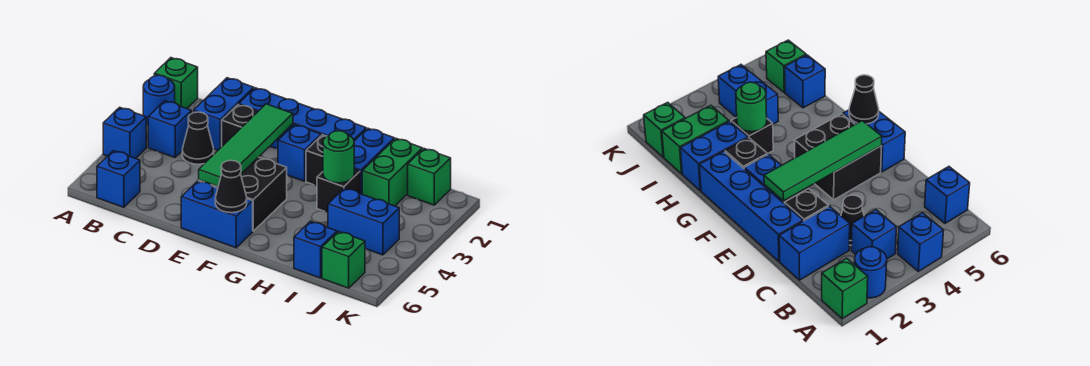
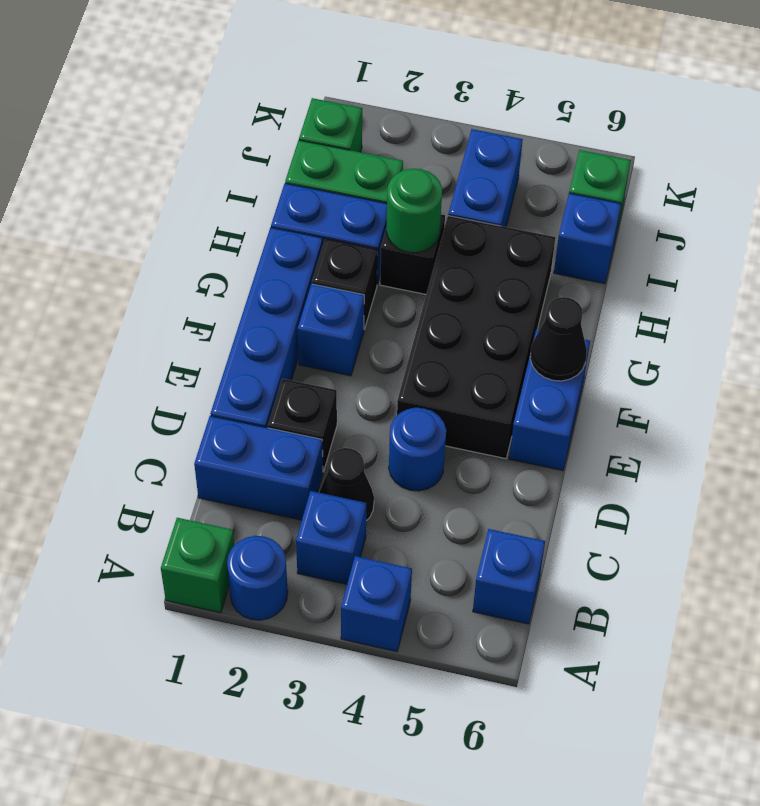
none -> blue round brick D4 level 1
green tile E2:E5 level 2 -> none
black brick E4:F5 level 1 -> black brick E4:H5 level 1

